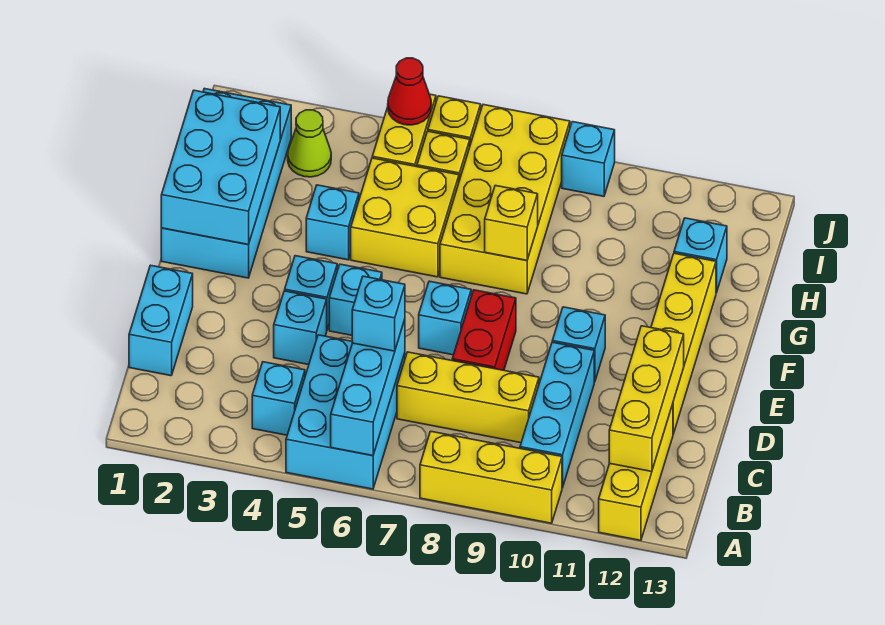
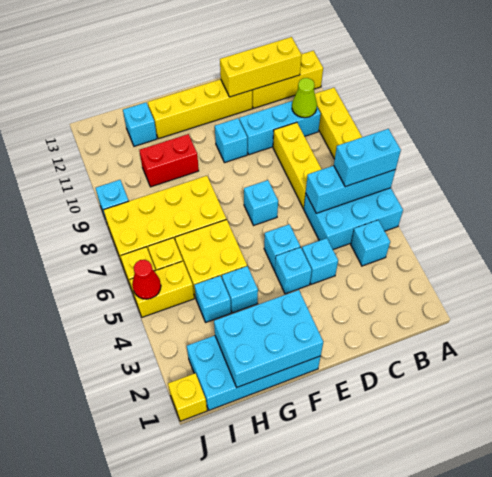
cyan brick C1:D1 level 1 -> cyan brick A6:B6 level 3
cyan brick C6 level 3 -> cyan brick H4 level 1
red brick D8:E8 level 1 -> red brick G10:H10 level 1
yellow brick G8 level 2 -> yellow brick J1 level 1
lime cone I3 level 1 -> lime cone B10 level 2

